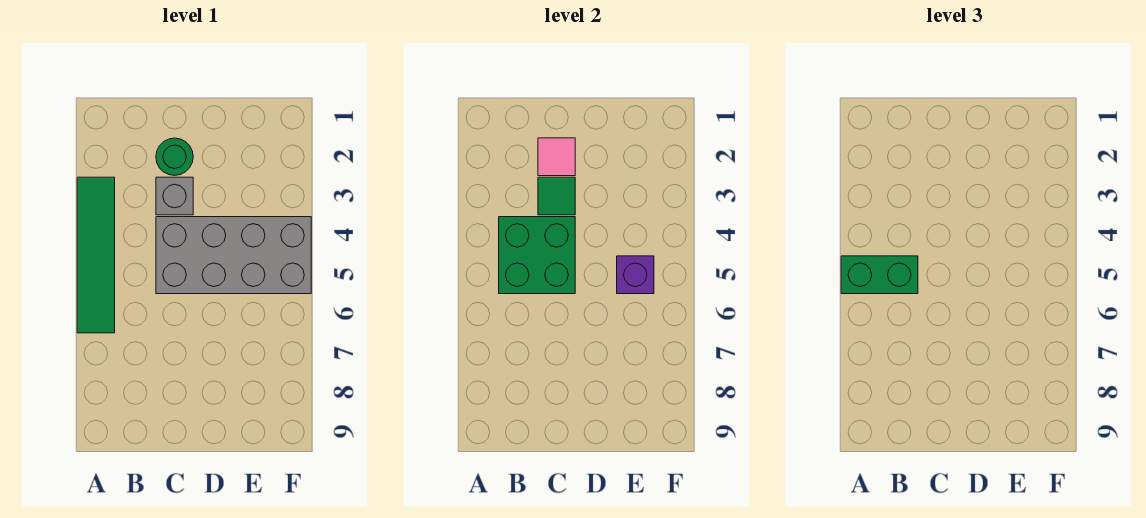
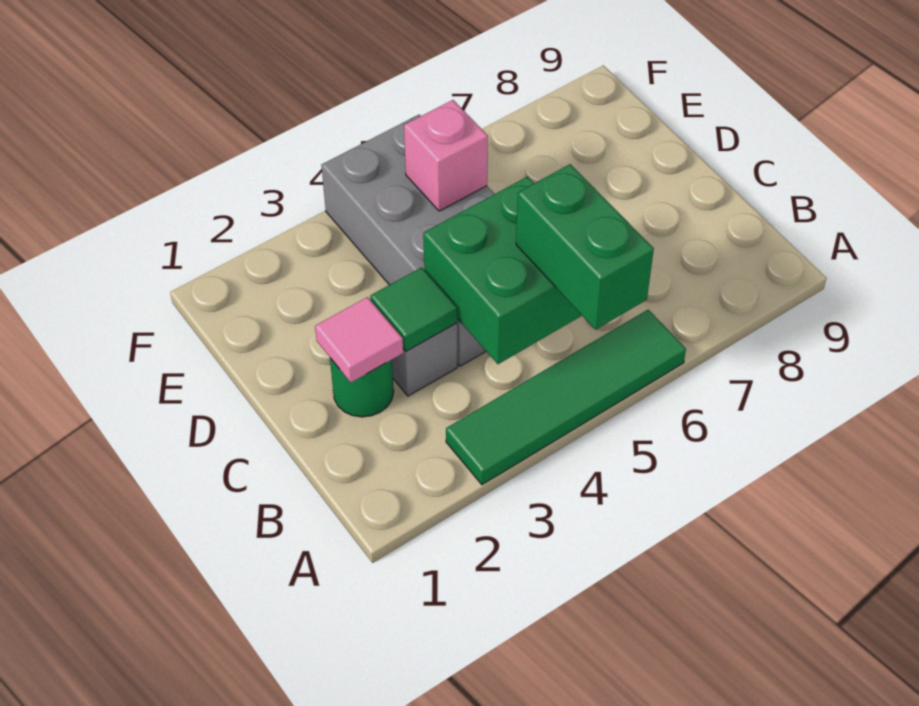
purple brick E5 level 2 -> pink brick E5 level 2

